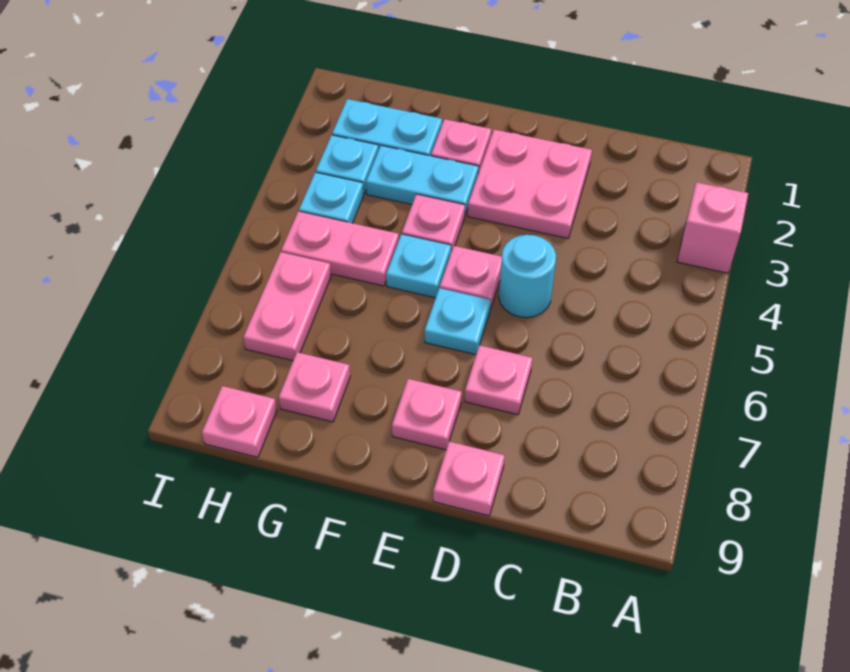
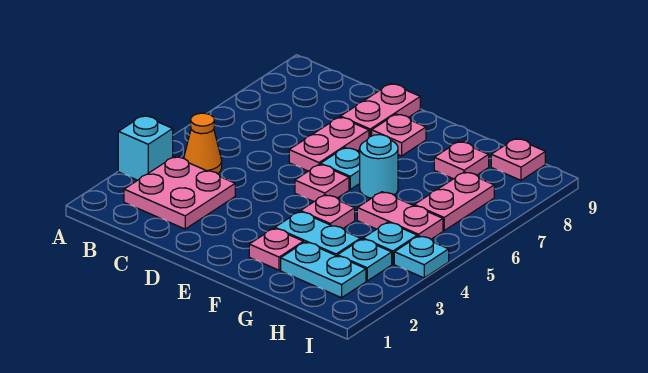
pink brick A3 level 1 -> cyan brick A3 level 1
none -> orange cone B4 level 1
pink plate D2:E3 level 1 -> pink plate B2:C3 level 1
cyan round brick D5 level 1 -> cyan round brick F6 level 1
pink plate D7 level 1 -> pink plate D6:D7 level 1
pink plate D9 level 1 -> pink plate D8:D9 level 1
cyan plate F5 level 1 -> cyan plate I4 level 1

